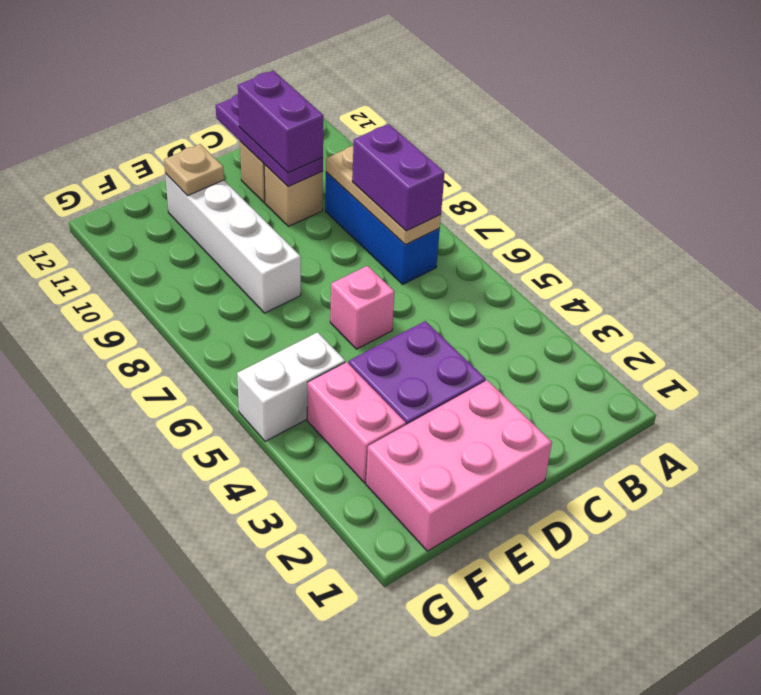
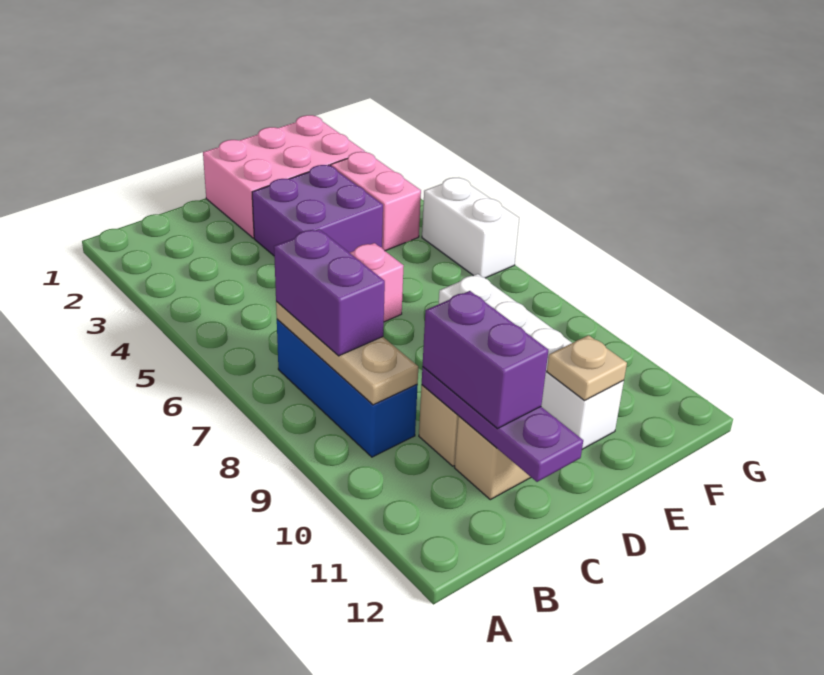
white brick F5:G5 level 1 -> white brick G5:G6 level 1

